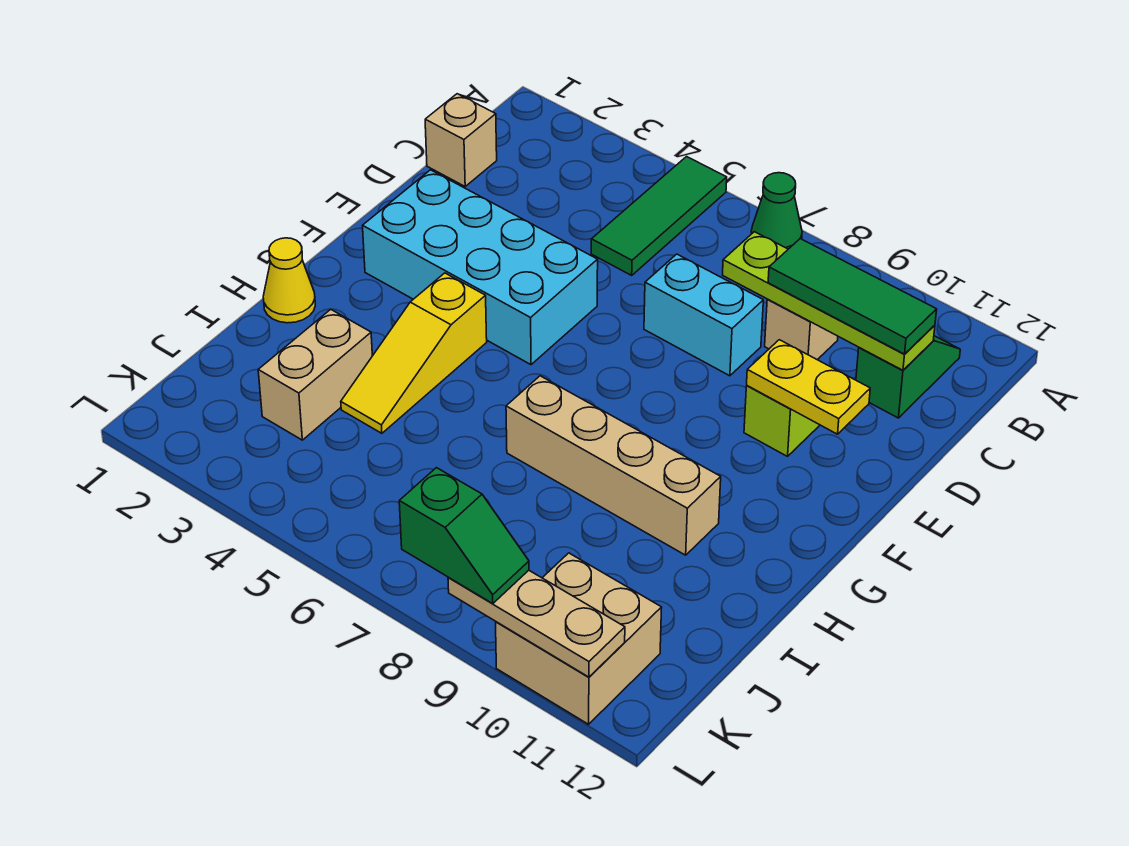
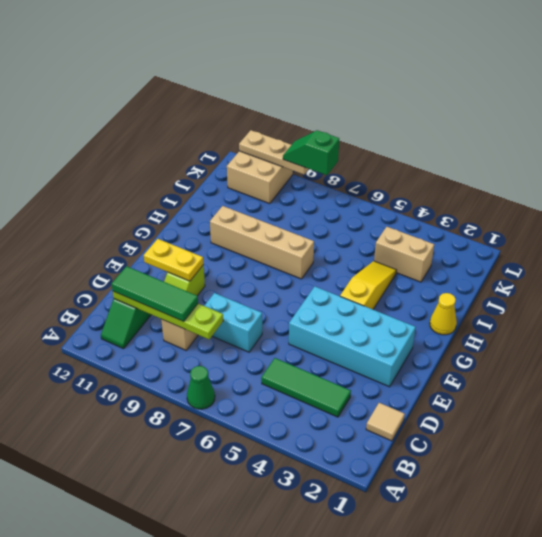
green tile A5:C5 level 1 -> green tile C3:C5 level 1
tan brick C1 level 1 -> tan tile C1 level 1
tan brick I3:J3 level 1 -> tan brick J3:J4 level 1

